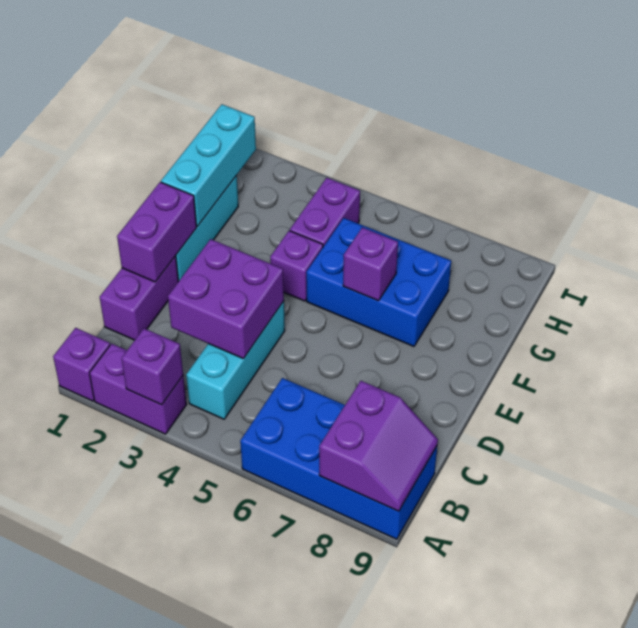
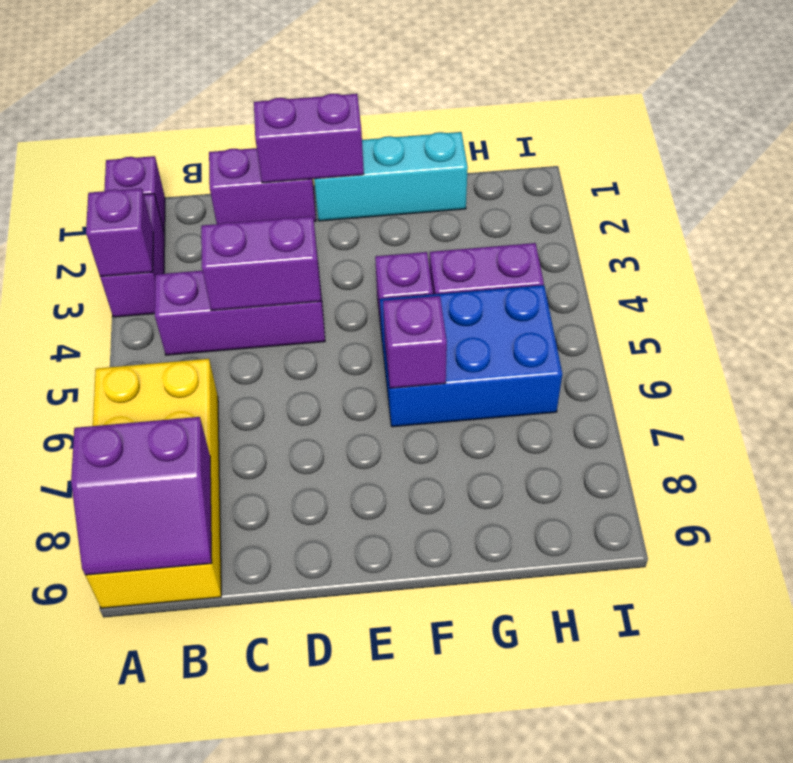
blue brick A6:B9 level 1 -> yellow brick A6:B9 level 1
cyan brick B4:D4 level 1 -> purple brick B4:D4 level 1
purple brick C3:D4 level 2 -> purple brick C4:D4 level 2
cyan brick F1:H1 level 2 -> none
blue brick F5:G7 level 1 -> blue brick F5:H6 level 1

